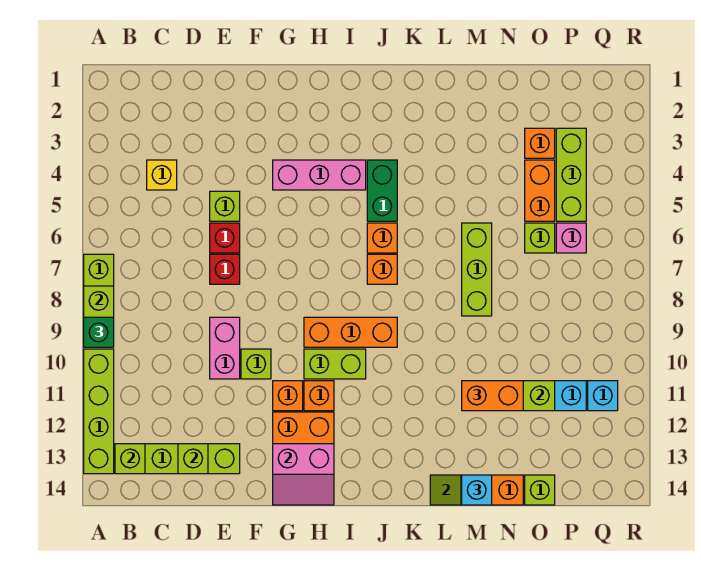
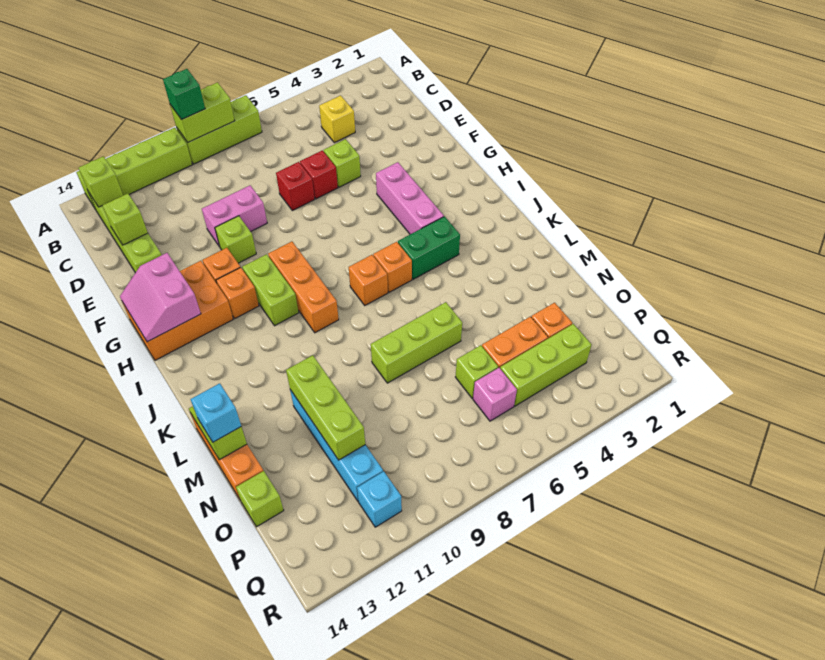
orange brick M11:N11 level 3 -> none

